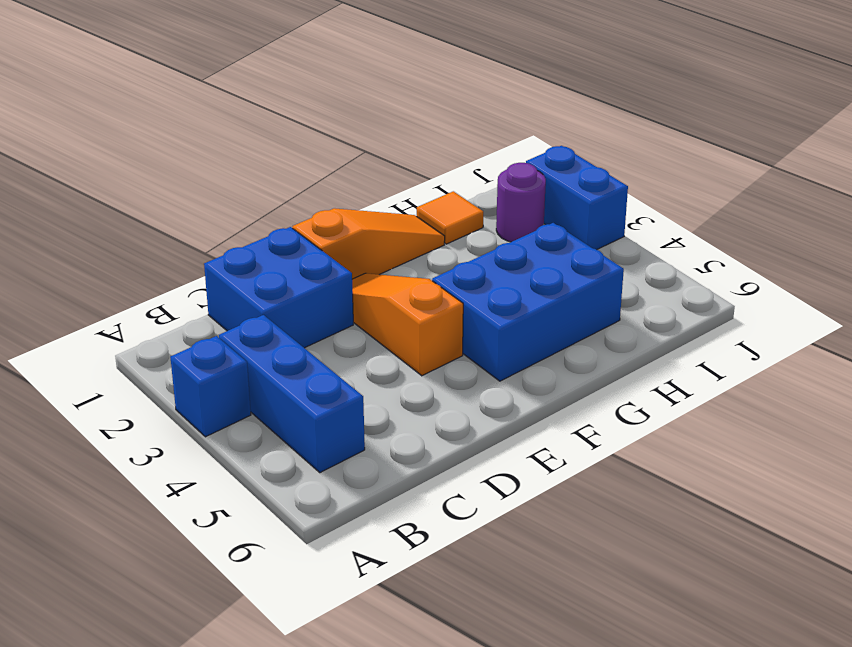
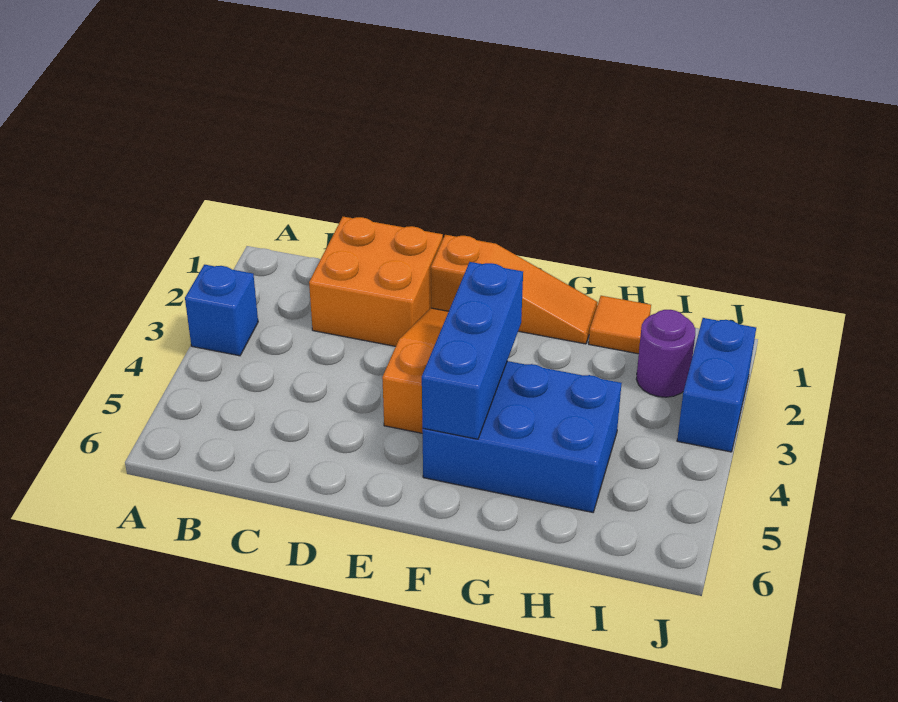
blue brick B3:B5 level 1 -> blue brick F3:F5 level 2
blue brick C1:D2 level 1 -> orange brick C1:D2 level 1

